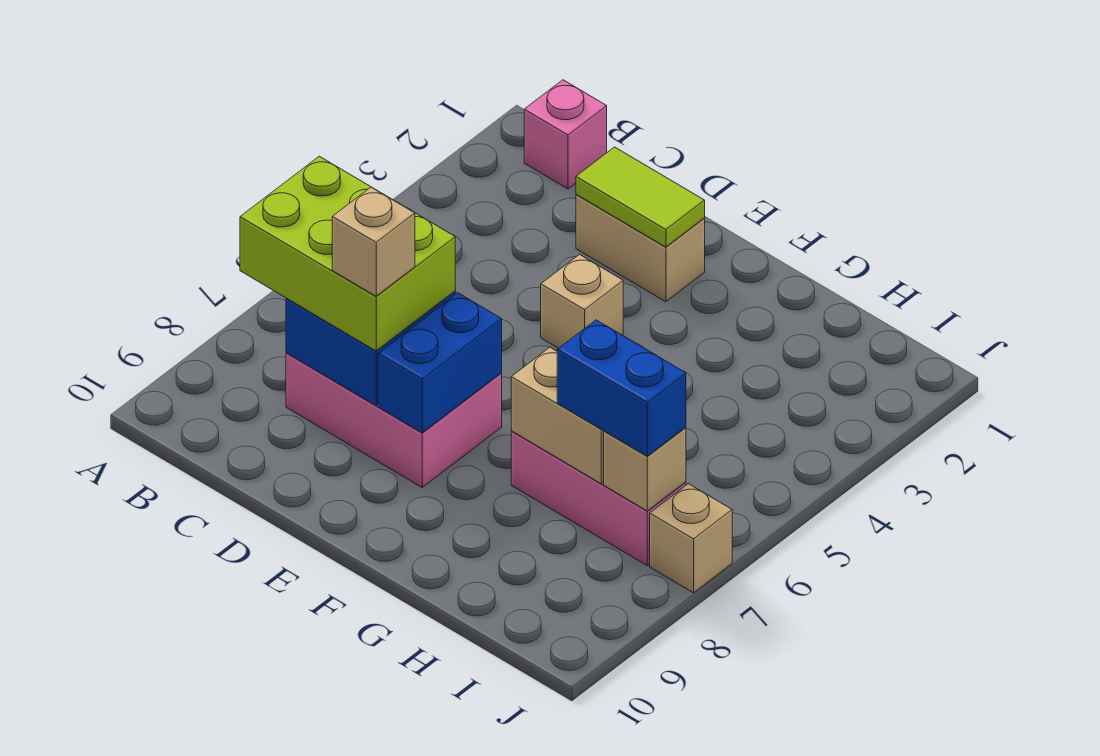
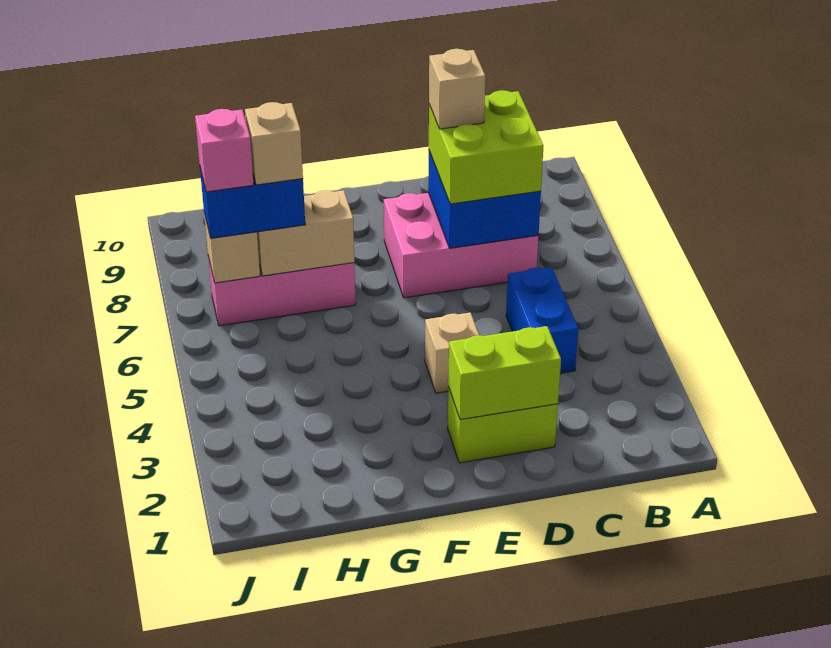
pink brick B1 level 1 -> pink brick I7 level 4
lime brick B7:D8 level 3 -> lime brick C7:D8 level 3
tan brick D2:E2 level 1 -> lime brick D2:E2 level 1
lime tile D2:E2 level 2 -> lime brick D2:E2 level 2
blue brick E7:E8 level 2 -> blue brick C4:C5 level 1
tan brick J7 level 1 -> tan brick H7 level 4

